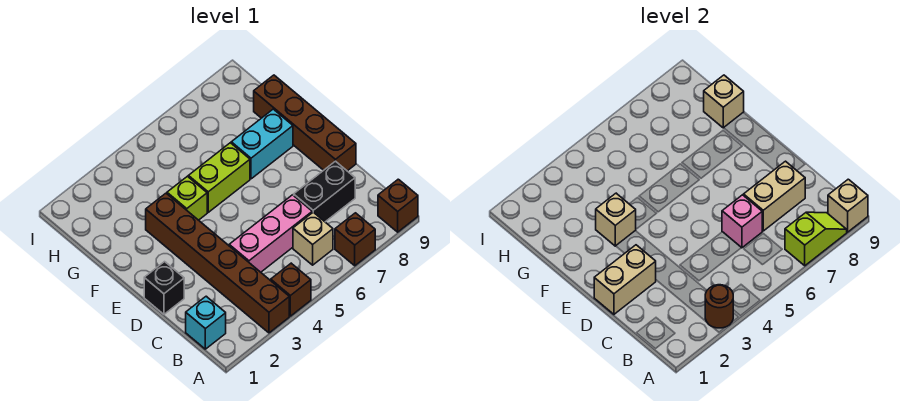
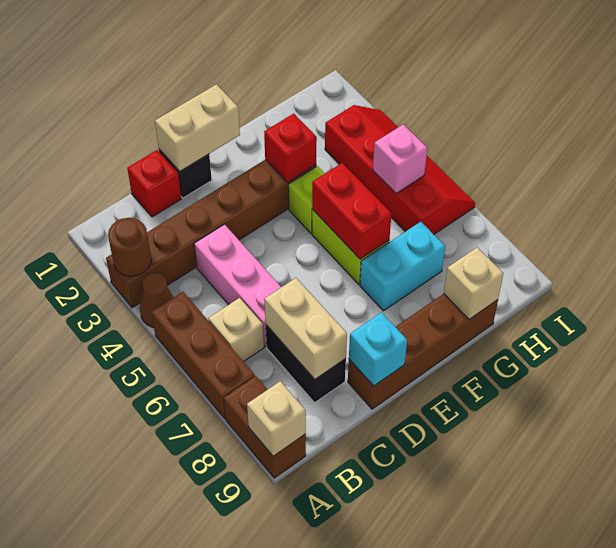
brown brick A4 level 1 -> brown cone A4 level 1
brown brick A7 level 1 -> brown brick A5:A7 level 1
lime slope A7:A8 level 2 top 7 -> none
brown brick A9 level 1 -> brown brick A8:A9 level 1
cyan brick B1 level 1 -> cyan brick D9 level 2
none -> red brick C1 level 1
pink brick C6 level 2 -> pink brick H5 level 2
tan brick D1:D2 level 2 -> tan brick D1:E1 level 2
tan brick F3 level 2 -> red brick F3 level 2
none -> red brick F5:F6 level 2
cyan brick F7:F8 level 1 -> cyan brick F7:G7 level 1
none -> red slope H3:I6 level 1 top H

